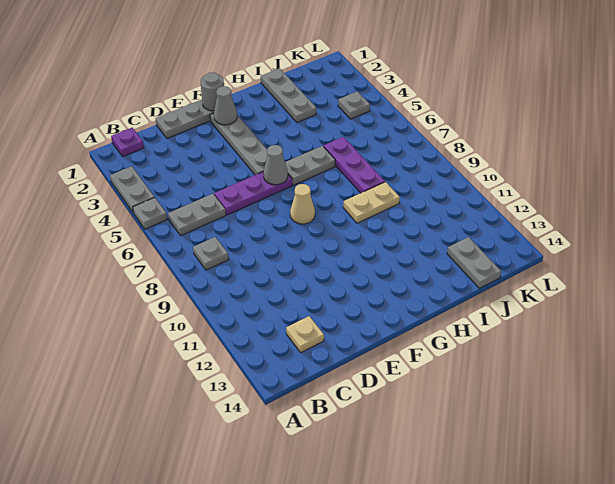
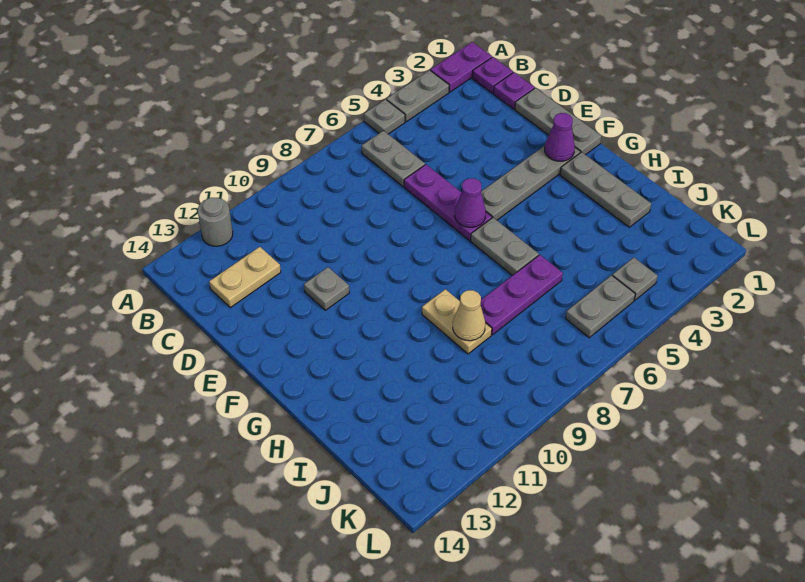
none -> purple plate A1:A2 level 1
grey plate B8 level 1 -> grey plate E11 level 1
none -> purple plate C1 level 1
tan plate C13 level 1 -> tan plate C12:C13 level 1
grey round brick F1 level 2 -> grey round brick A12 level 1
grey cone F2 level 2 -> purple cone F2 level 2
grey cone F6 level 2 -> purple cone F6 level 2
tan cone F8 level 1 -> tan cone I9 level 2
grey plate I1:I3 level 1 -> grey plate G2:I2 level 1
grey plate J13:J14 level 1 -> grey plate K5:K6 level 1

